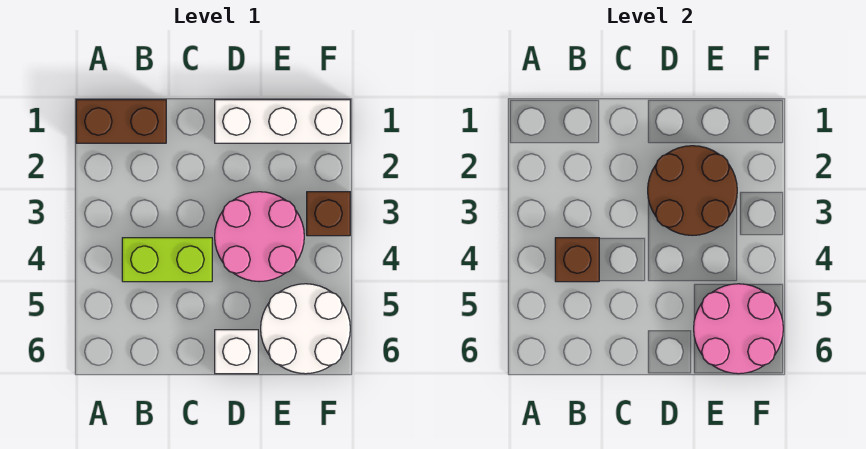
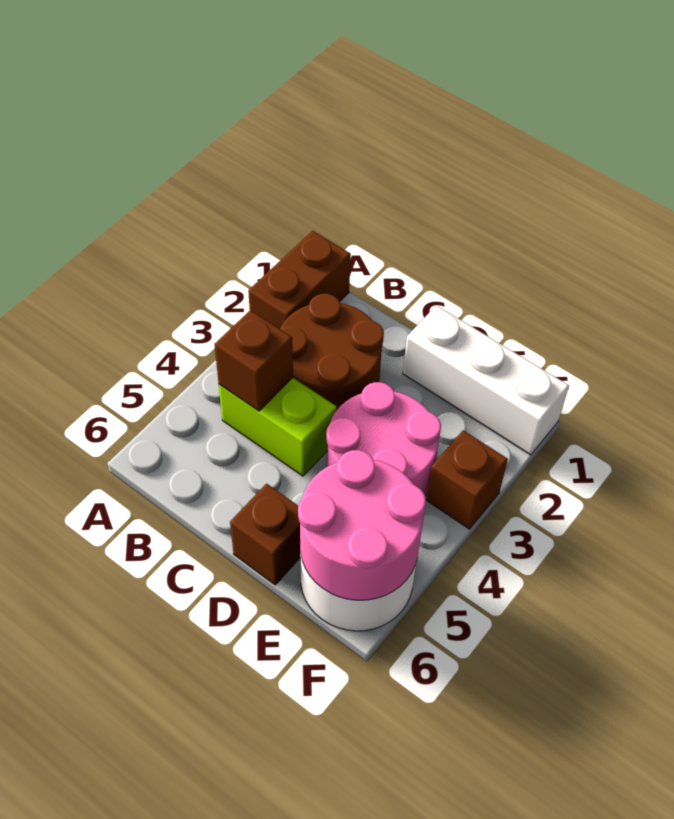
brown brick A1:B1 level 1 -> brown brick A1:A2 level 1
brown round brick D2:E3 level 2 -> brown round brick B2:C3 level 1
white brick D6 level 1 -> brown brick D6 level 1

